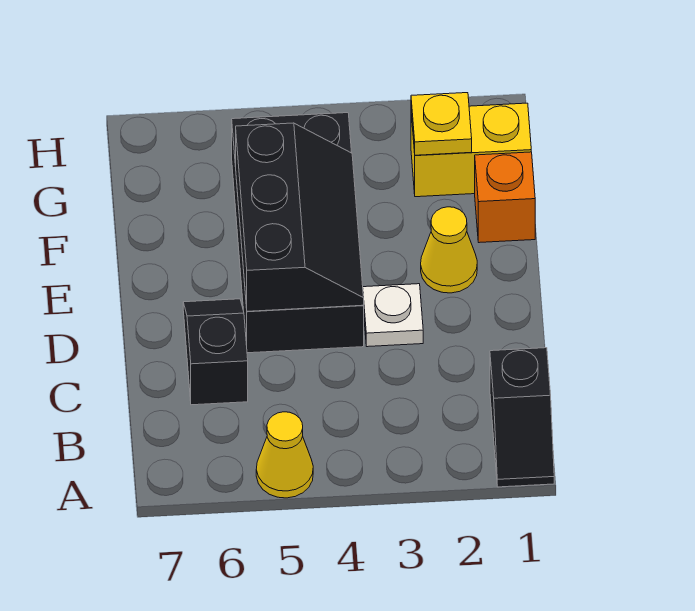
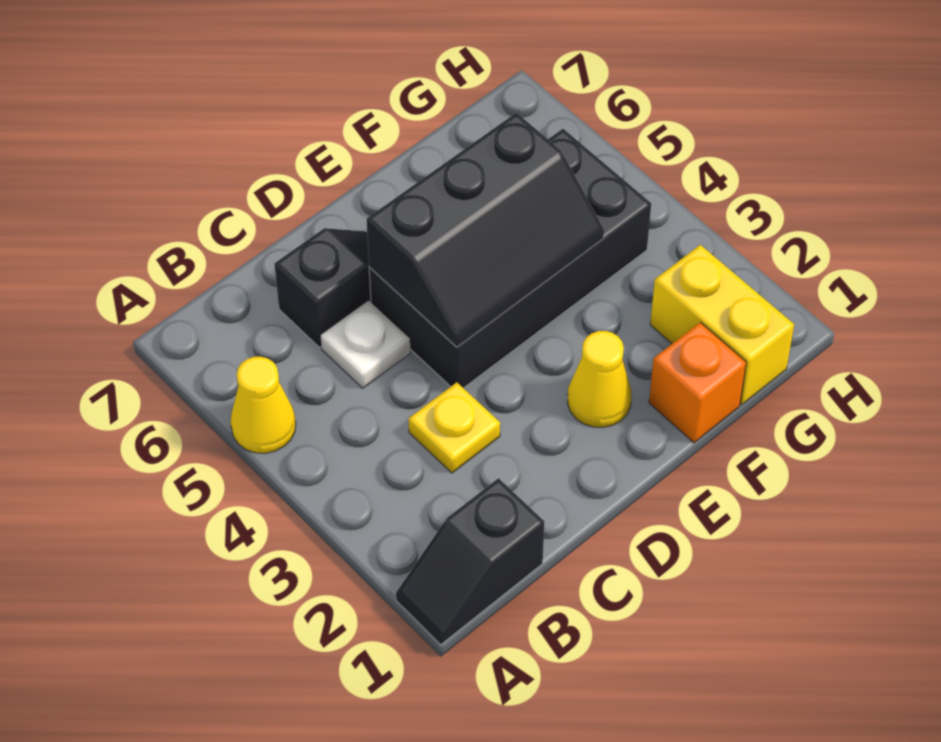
white plate D3 level 1 -> white plate C5 level 1
yellow plate G2 level 2 -> yellow plate C3 level 1

